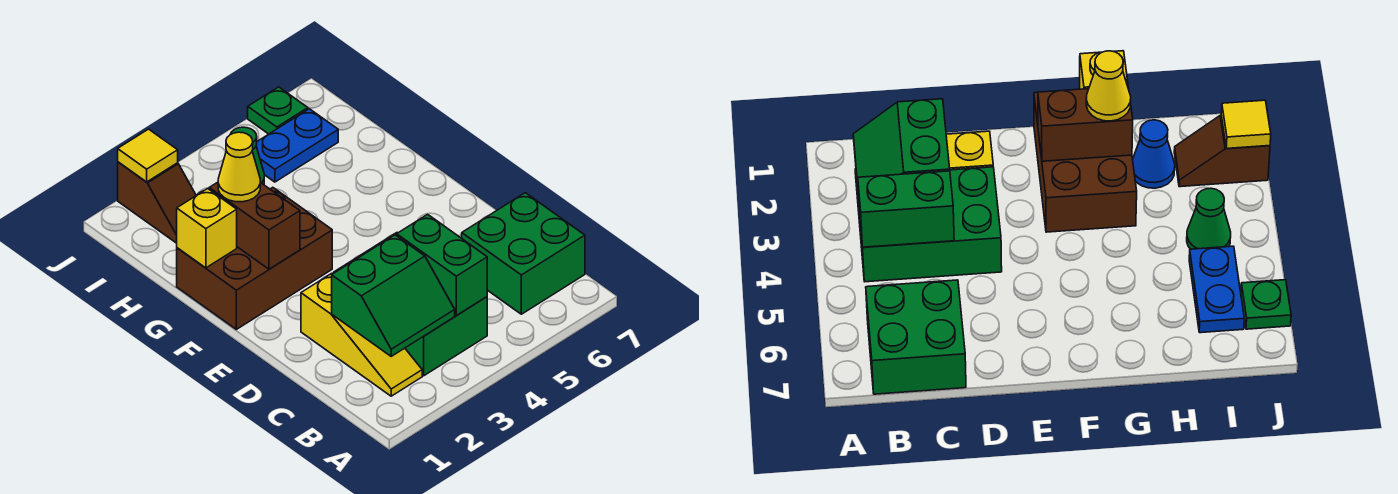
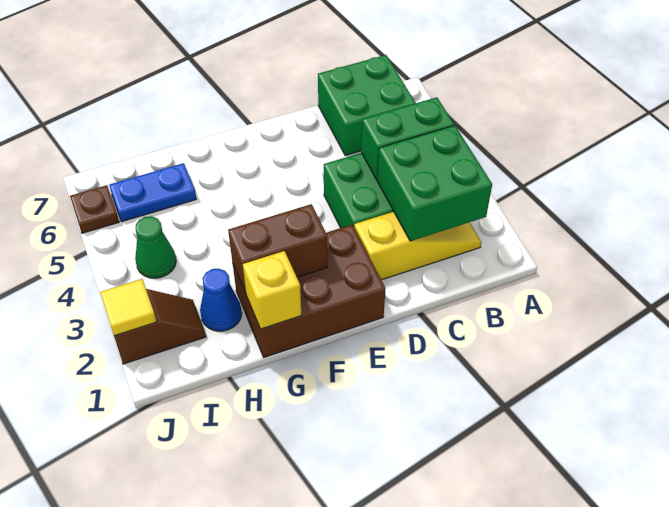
green slope B2:C3 level 2 top C -> green brick B2:C3 level 2
brown brick F1:G3 level 1 -> brown brick E1:G2 level 1
yellow cone G2 level 3 -> none
blue plate I5:I6 level 1 -> blue plate H6:I6 level 1
green plate J6 level 1 -> brown plate J6 level 1

